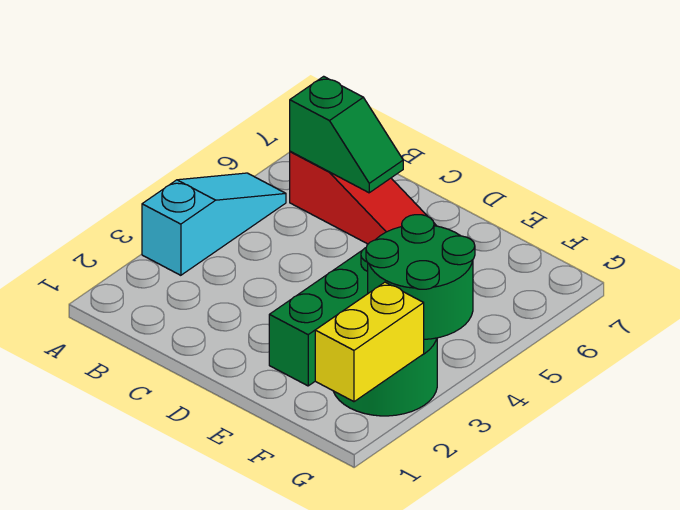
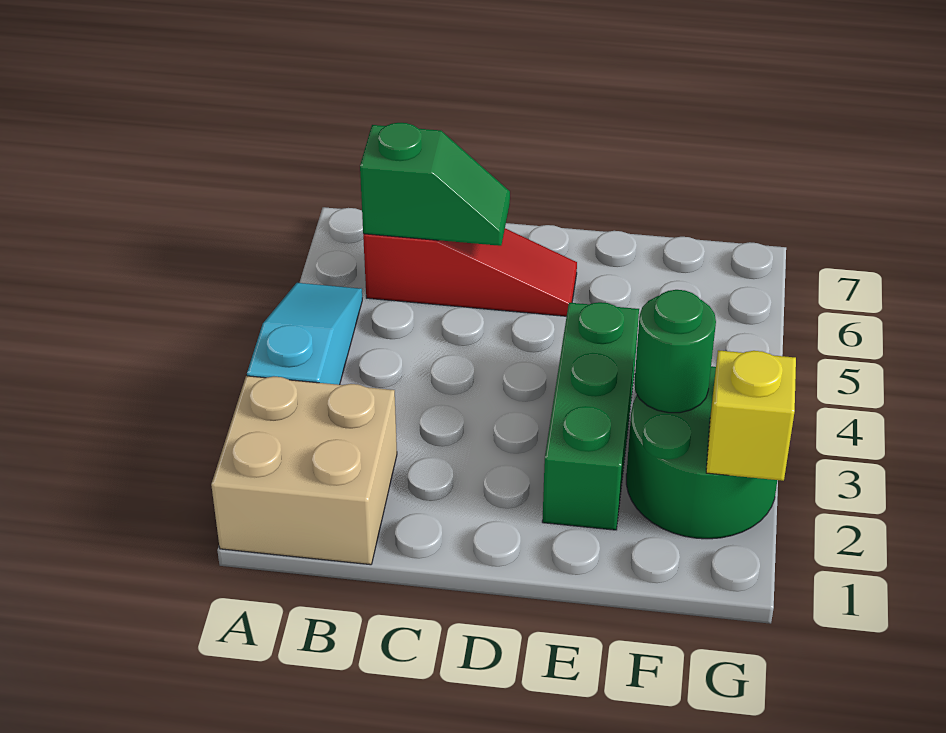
none -> tan brick A1:B2 level 1
green round brick F3:G4 level 2 -> green round brick F3 level 2
yellow brick G1:G2 level 2 -> yellow brick G2 level 2

